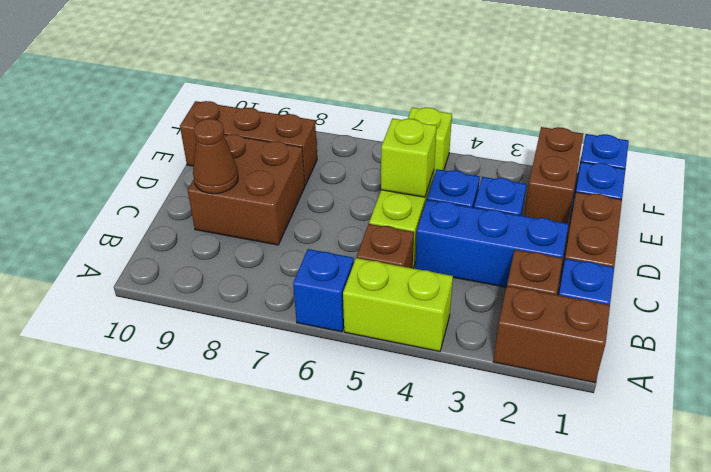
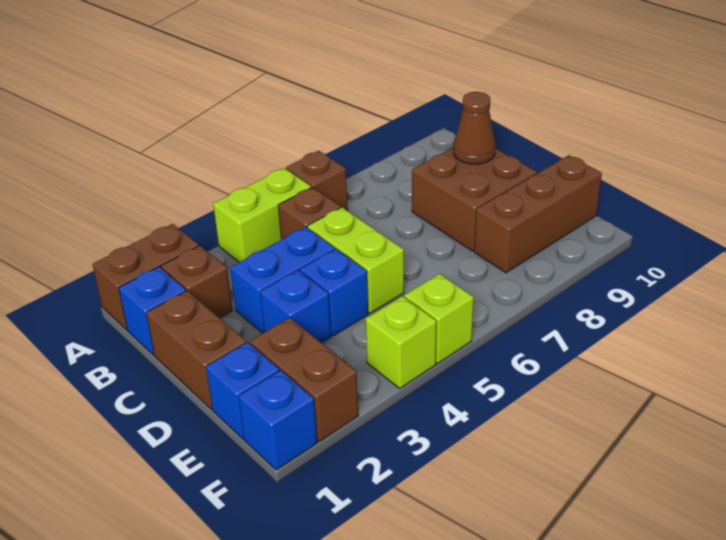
blue brick A6 level 1 -> brown brick A6 level 1
blue brick C2:C4 level 1 -> blue brick C3:C4 level 1
lime brick D5 level 2 -> lime brick F4 level 1

